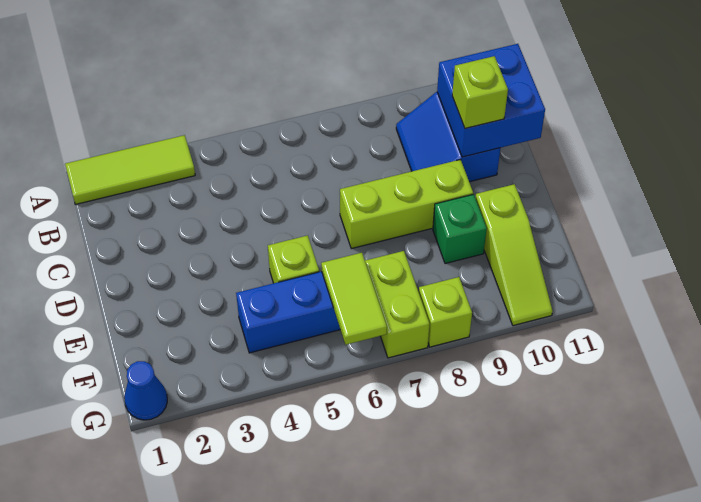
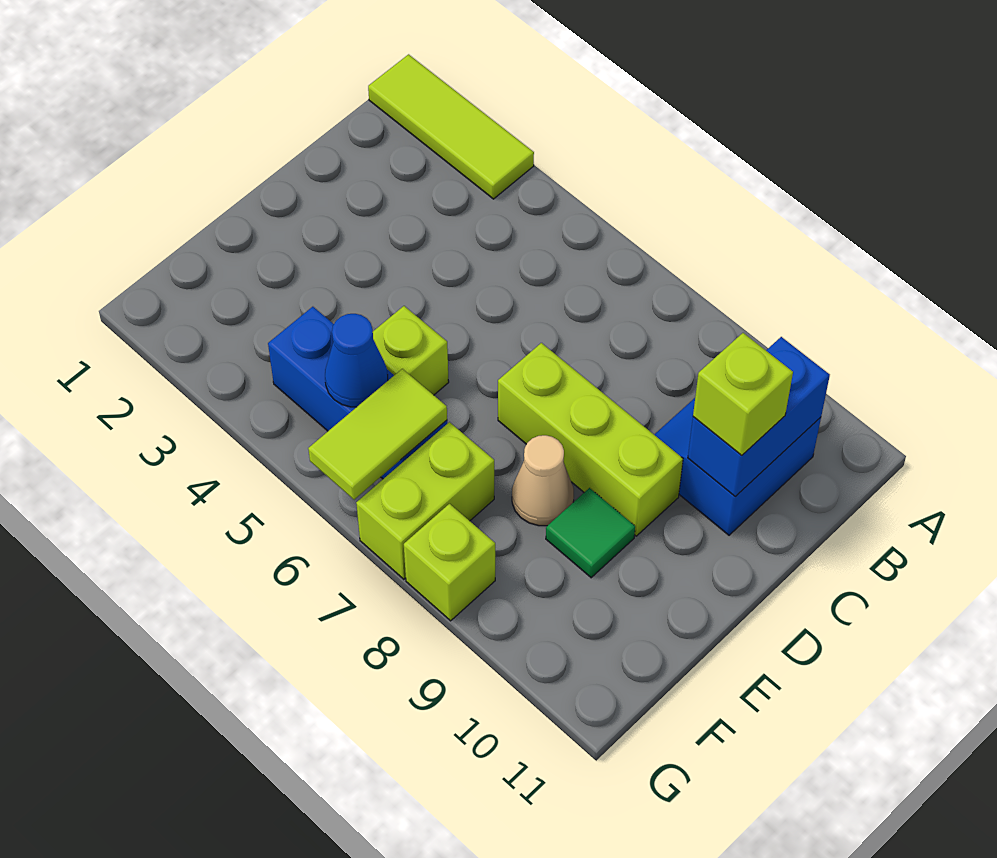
blue brick B10:C11 level 2 -> blue brick B10:C10 level 2
none -> tan cone E8 level 1
green brick E9 level 1 -> green tile E9 level 1
lime slope E10:G10 level 1 top E -> none
blue cone G1 level 1 -> blue cone F5 level 2

